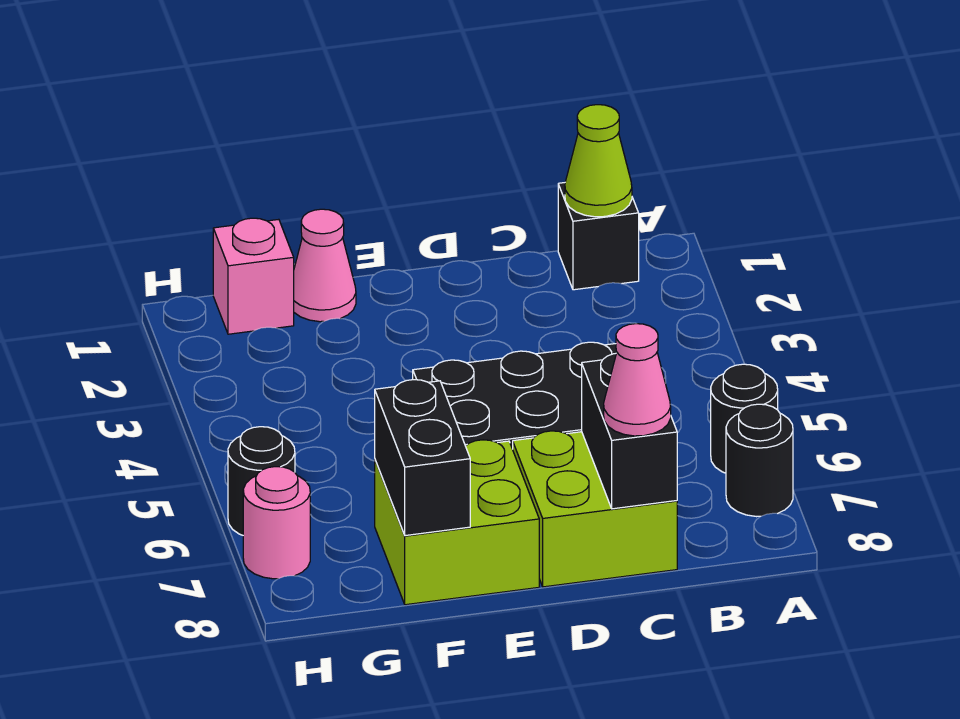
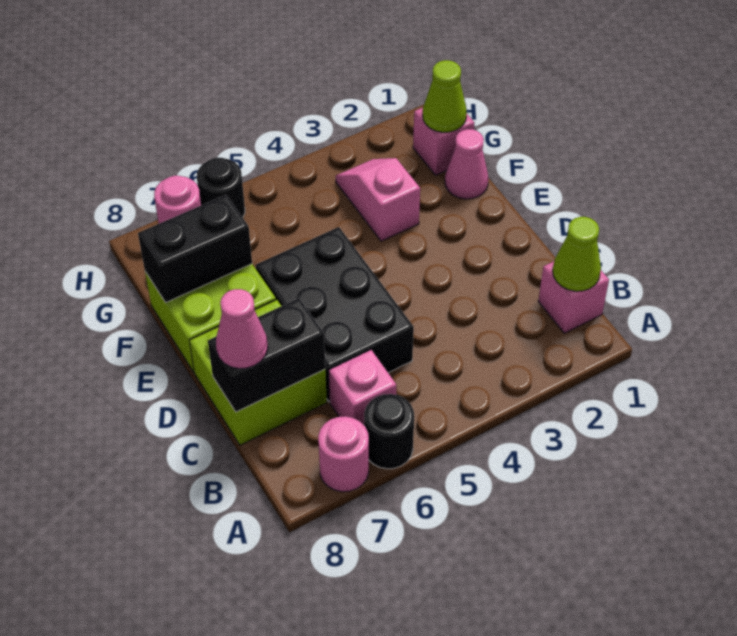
black round brick A7 level 1 -> pink round brick A7 level 1
black brick B1 level 1 -> pink brick B1 level 1
none -> pink brick B6 level 1
none -> pink slope F3:G3 level 1 top F
none -> lime cone G1 level 2

